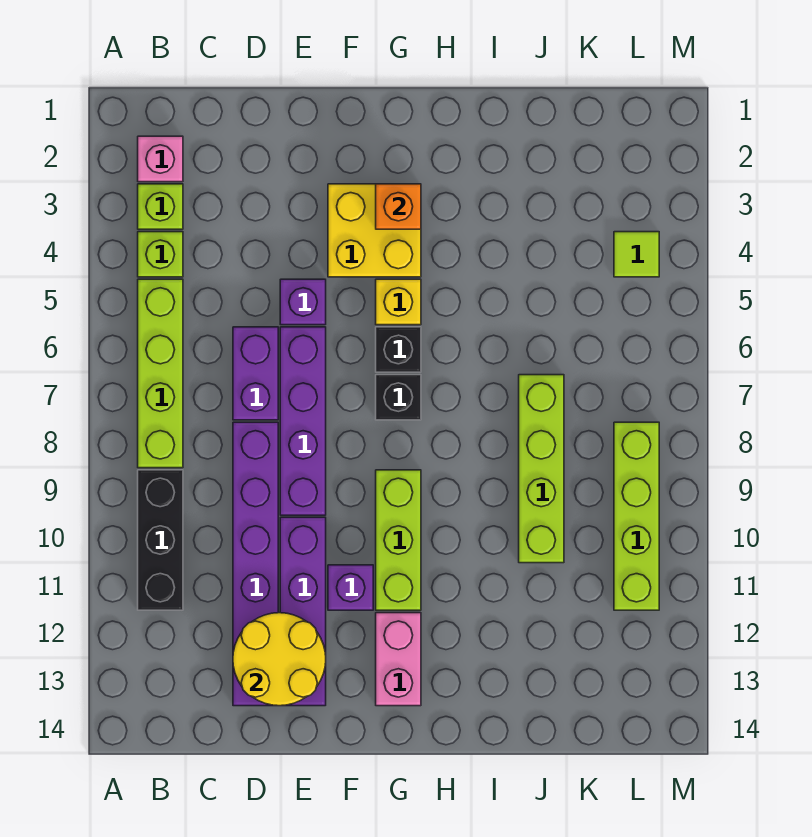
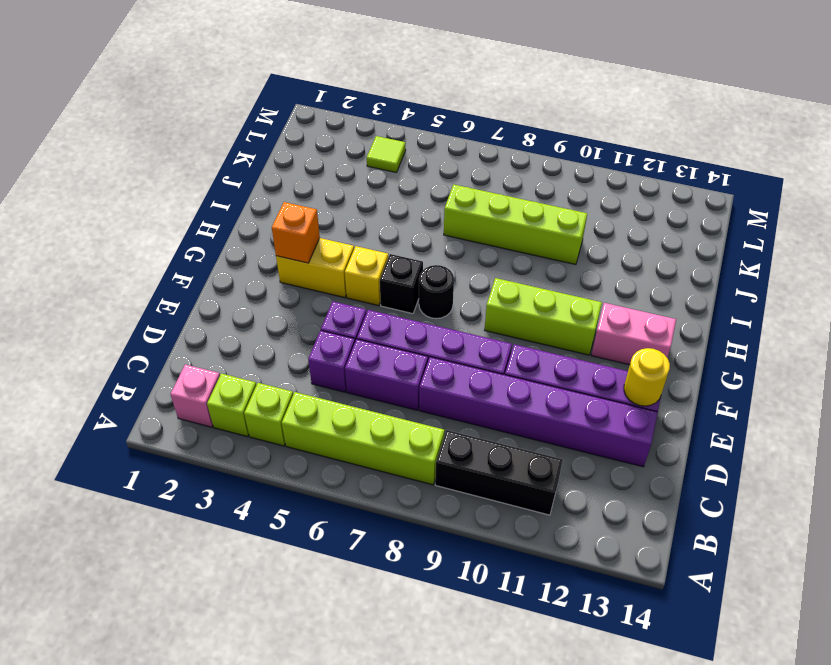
yellow round brick D12:E13 level 2 -> yellow round brick E13 level 2
yellow brick F3:G4 level 1 -> yellow brick G3:G4 level 1
purple brick F11 level 1 -> purple brick D5 level 1
black brick G7 level 1 -> black round brick G7 level 1
lime brick L8:L11 level 1 -> none

